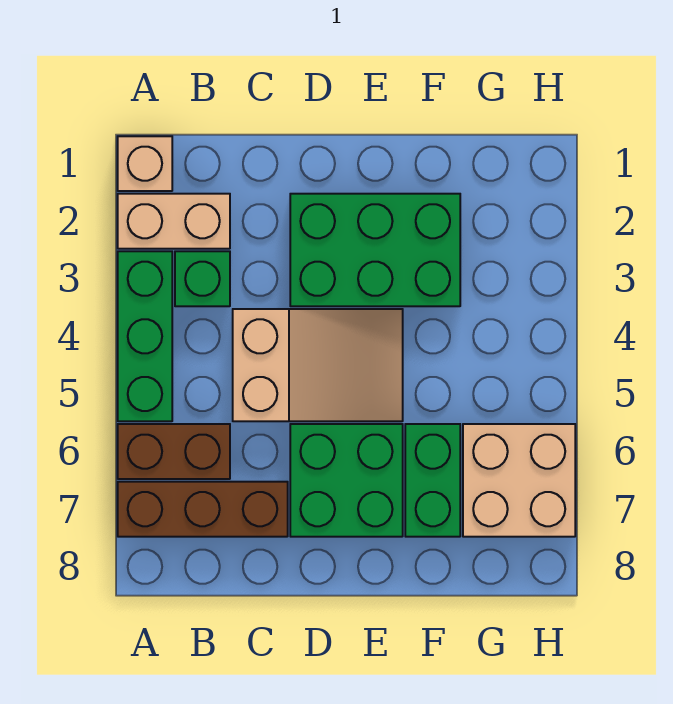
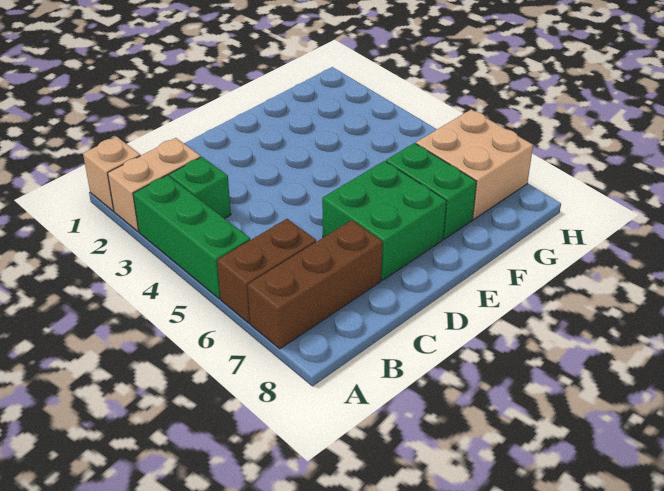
tan slope C4:E5 level 1 top C -> none
green brick D2:F3 level 1 -> none

